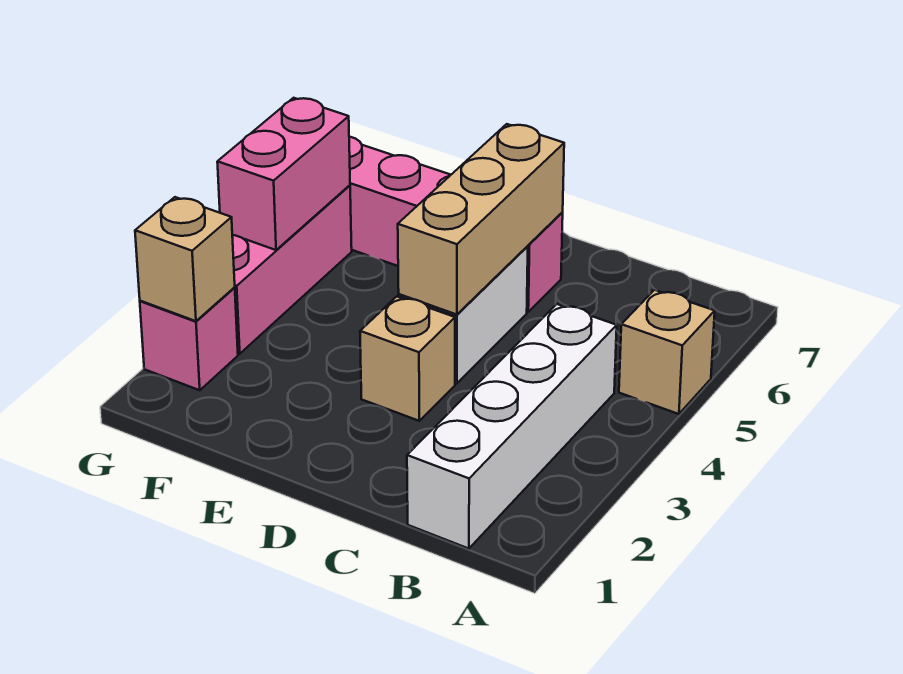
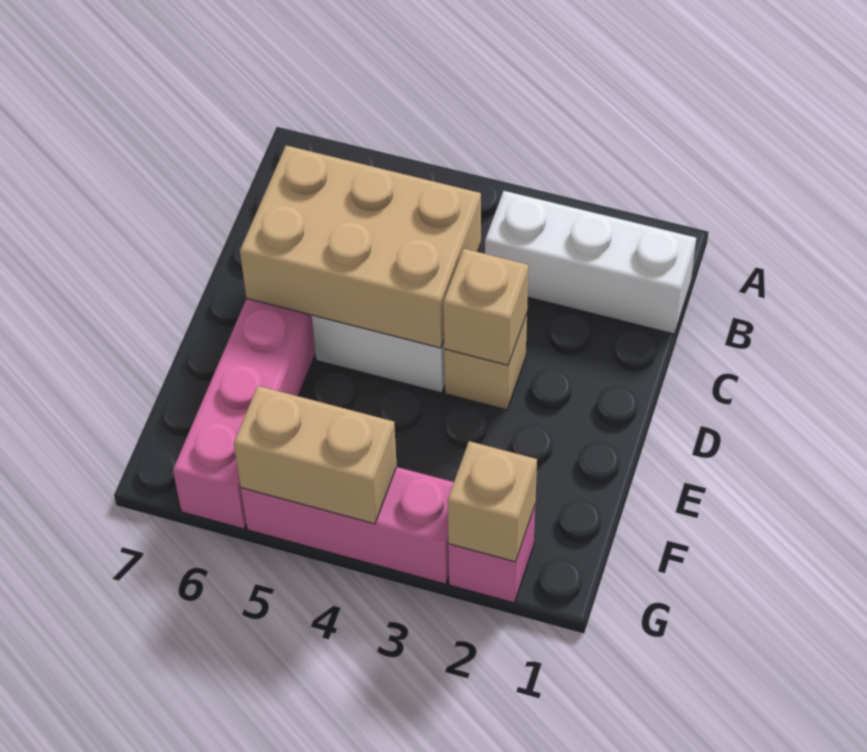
tan brick A5 level 1 -> tan brick D3 level 2
white brick B1:B4 level 1 -> white brick B1:B3 level 1
tan brick D4:D6 level 2 -> tan brick C4:D6 level 2
pink brick G4:G5 level 2 -> tan brick G4:G5 level 2

